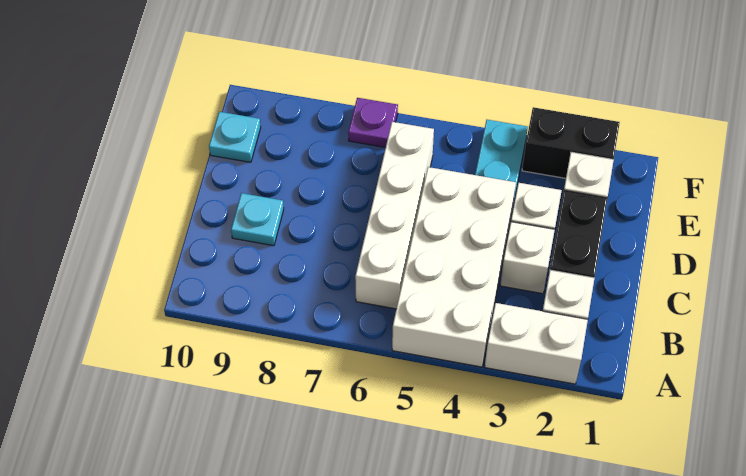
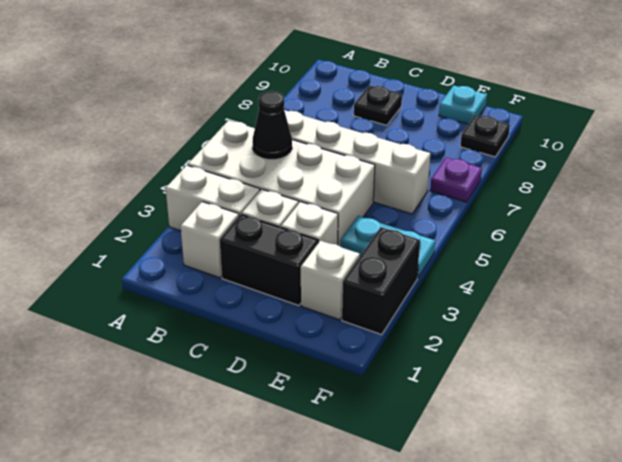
white brick A2:A3 level 1 -> white brick A3:B3 level 1
none -> black cone B5 level 2
cyan plate C9 level 1 -> black plate C9 level 1
none -> black plate F9 level 1

